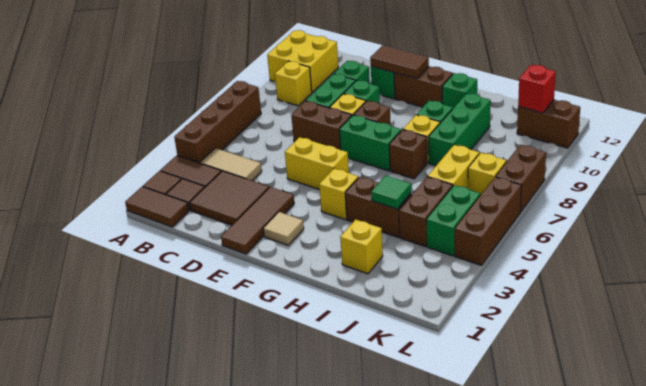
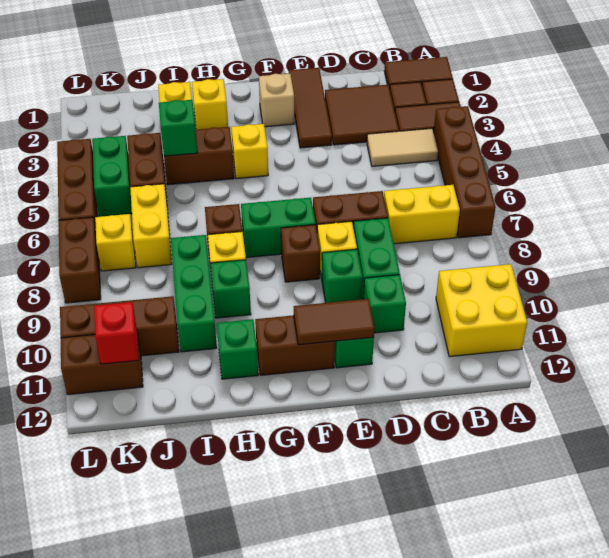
yellow brick B9 level 1 -> yellow brick H2 level 1
yellow brick E5:F5 level 1 -> yellow brick B7:C7 level 1
tan tile F2 level 1 -> tan brick F2 level 1
green tile I4 level 2 -> green brick I4 level 2
none -> brown brick J10:L10 level 1

